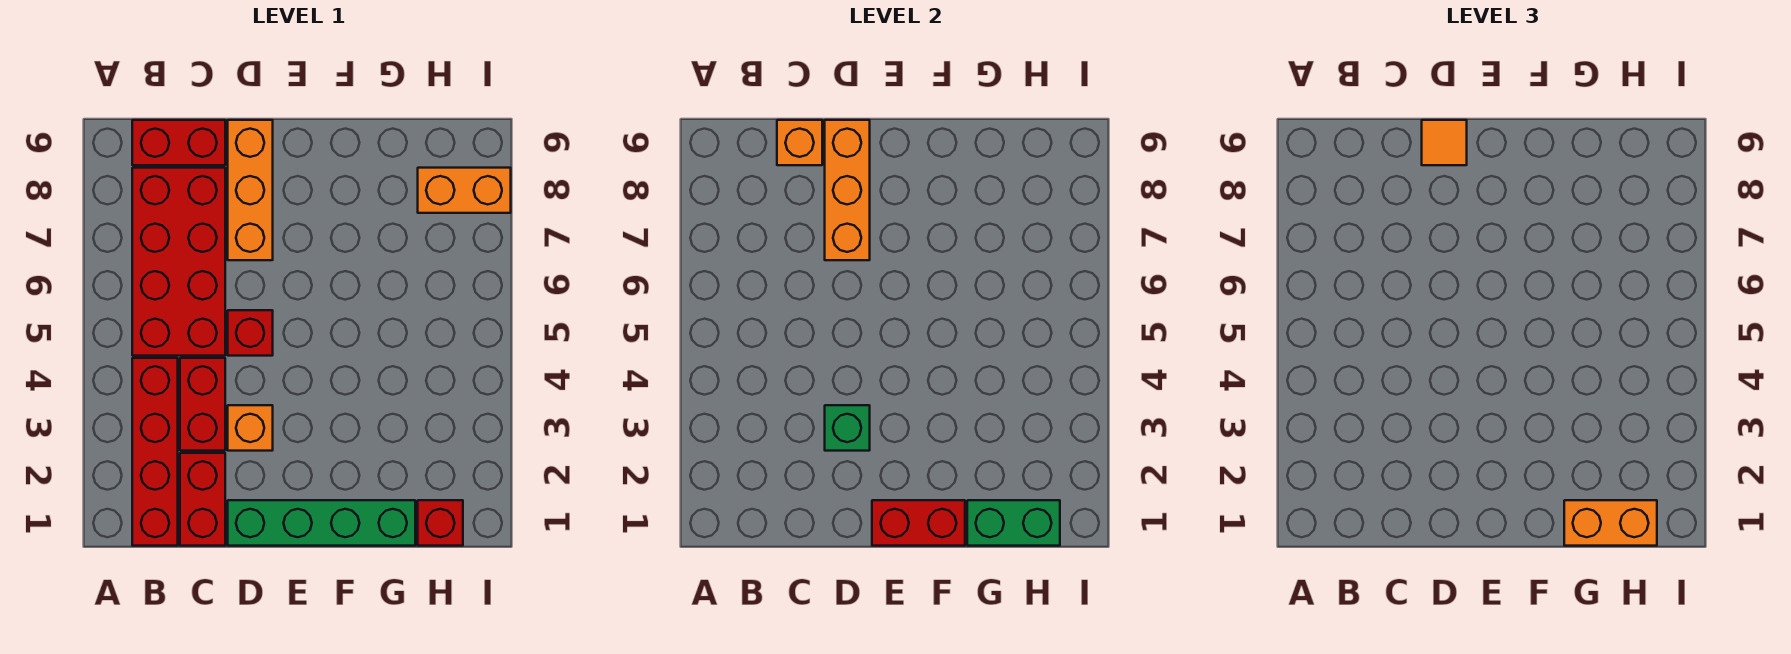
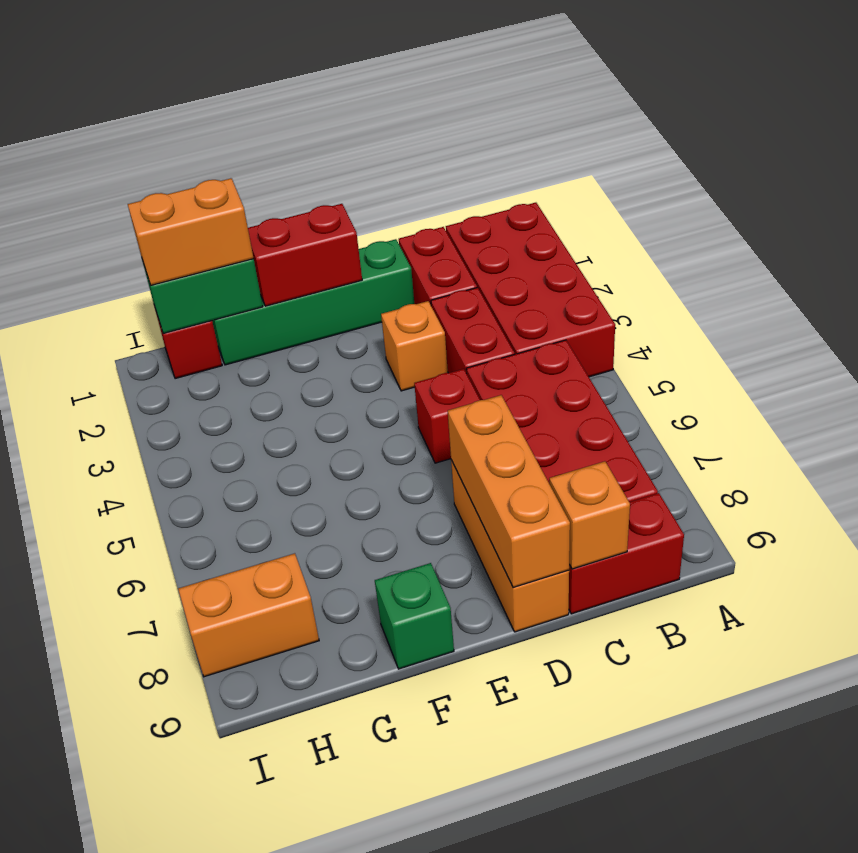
red brick B1:B4 level 1 -> red brick A1:B4 level 1
green brick D3 level 2 -> green brick F9 level 1
orange tile D9 level 3 -> none

